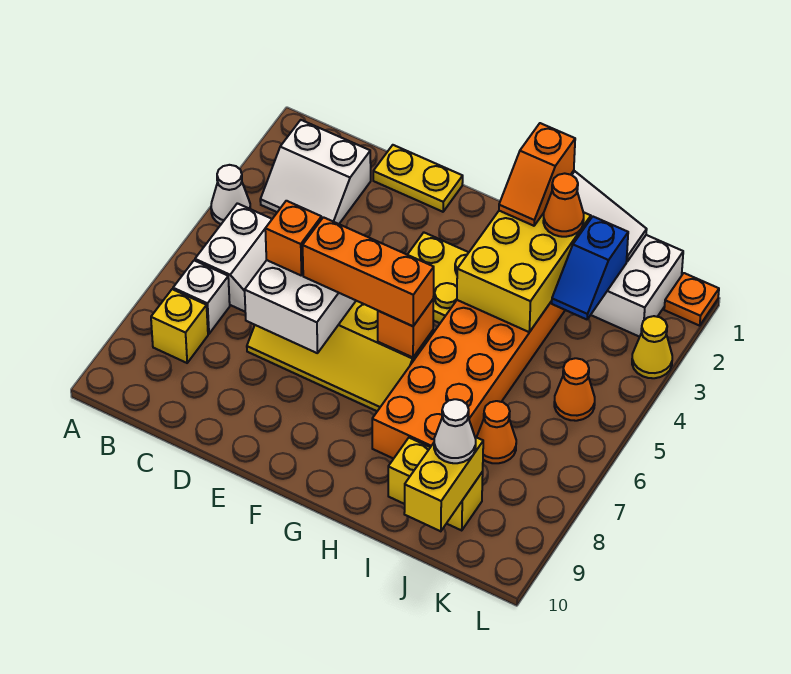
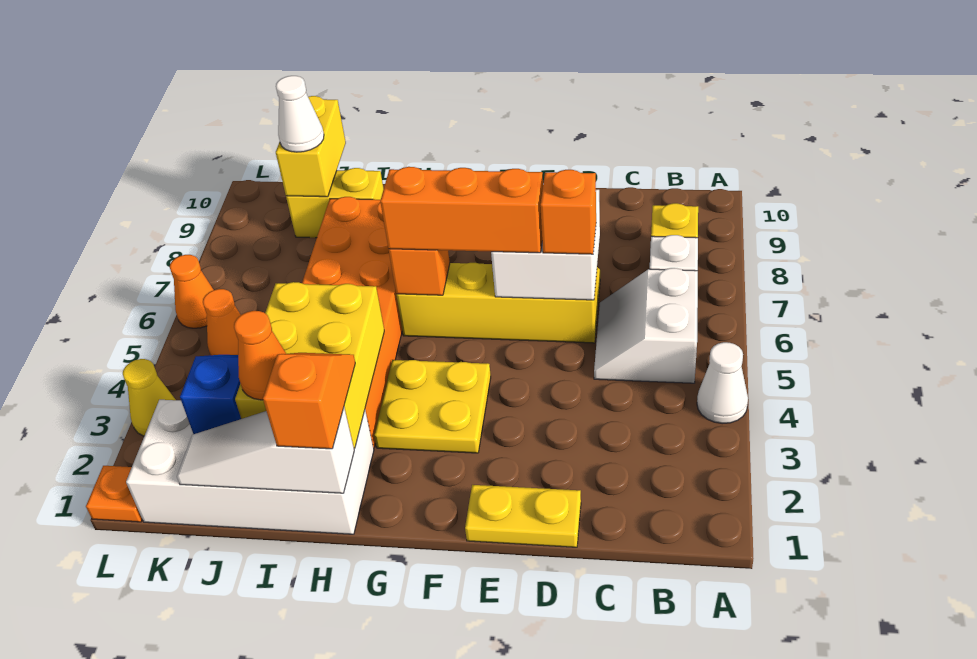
white slope B2:C3 level 1 top 2 -> none
orange cone J7 level 1 -> orange cone L6 level 1

